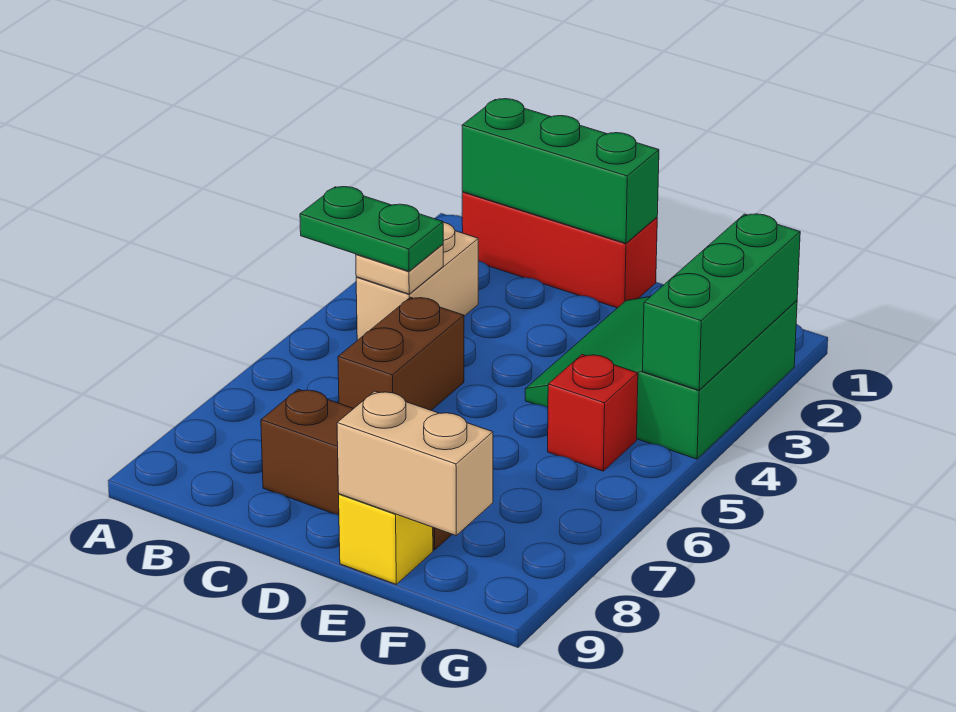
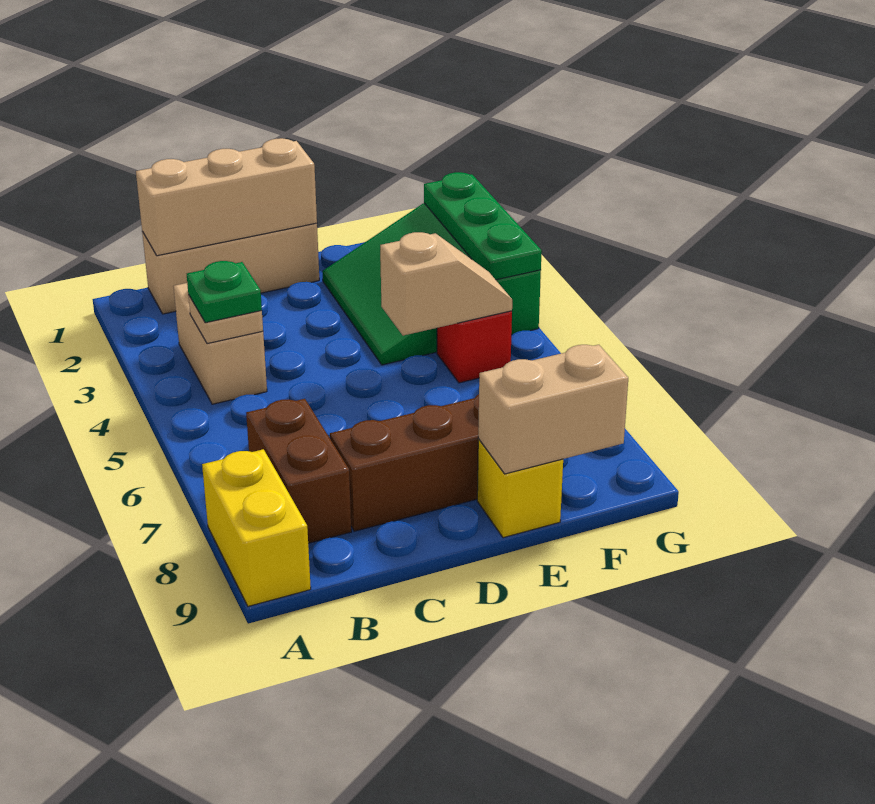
green plate A4:B4 level 3 -> green plate B4 level 3
none -> yellow brick A8:A9 level 1
red brick B1:D1 level 1 -> tan brick B1:D1 level 1
green brick B1:D1 level 2 -> tan brick B1:D1 level 2
brown brick C5:C6 level 1 -> brown brick B7:B8 level 1
none -> tan slope E5:F5 level 2 top E
green brick G2:G4 level 2 -> green plate G2:G4 level 2

